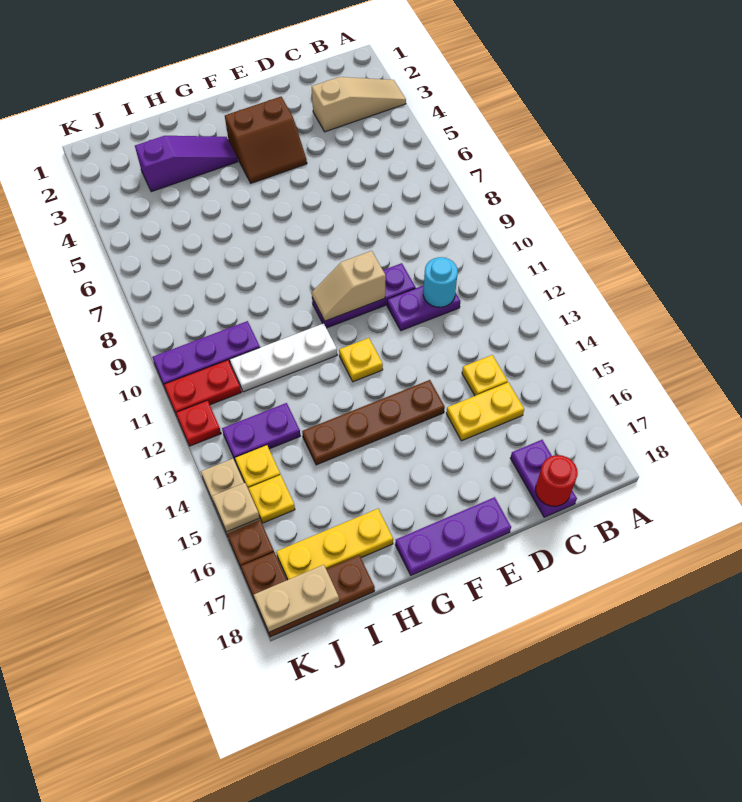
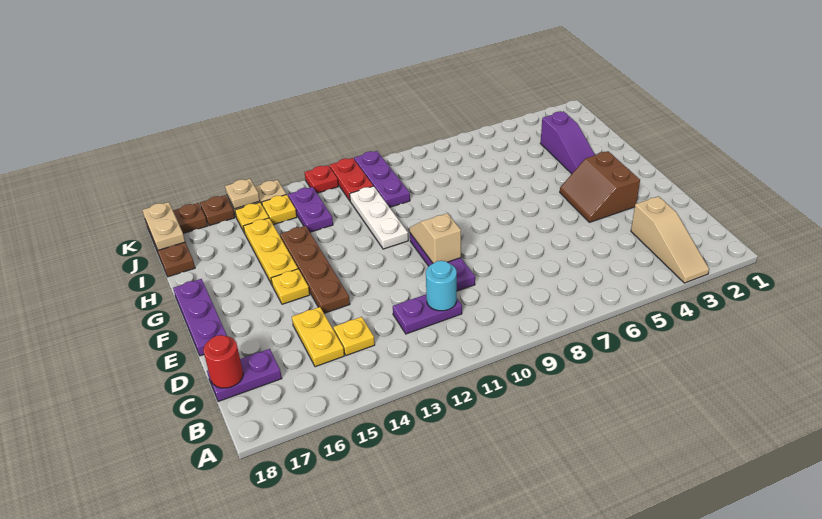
purple plate C11:D11 level 1 -> purple plate C11:C12 level 1
yellow plate F12 level 1 -> yellow plate F15 level 1
yellow plate H17:J17 level 1 -> yellow plate G15:I15 level 1

